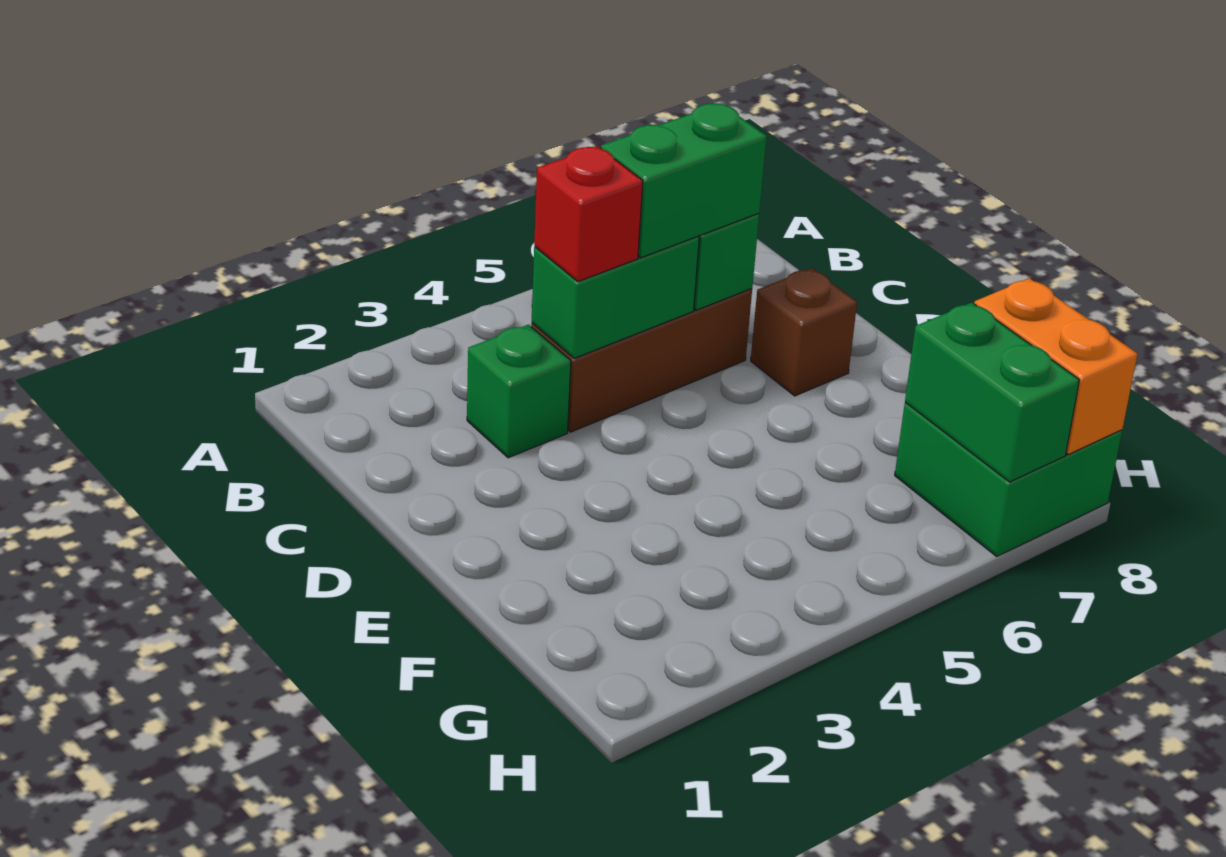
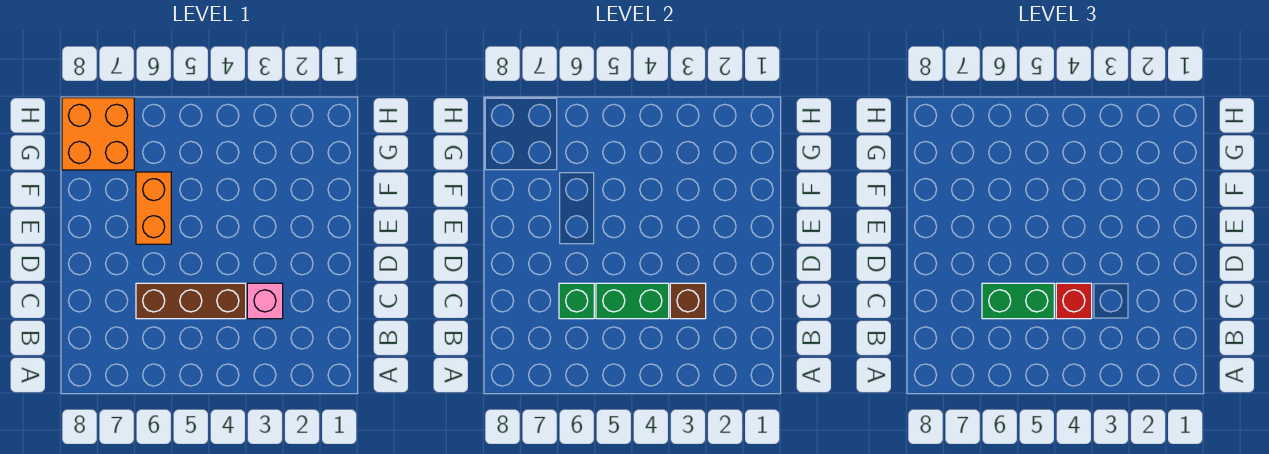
green brick C3 level 1 -> pink brick C3 level 1
brown brick D7 level 1 -> brown brick C3 level 2
green brick G7:H8 level 1 -> orange brick G7:H8 level 1
green brick G7:H7 level 2 -> none
orange brick G8:H8 level 2 -> orange brick E6:F6 level 1

